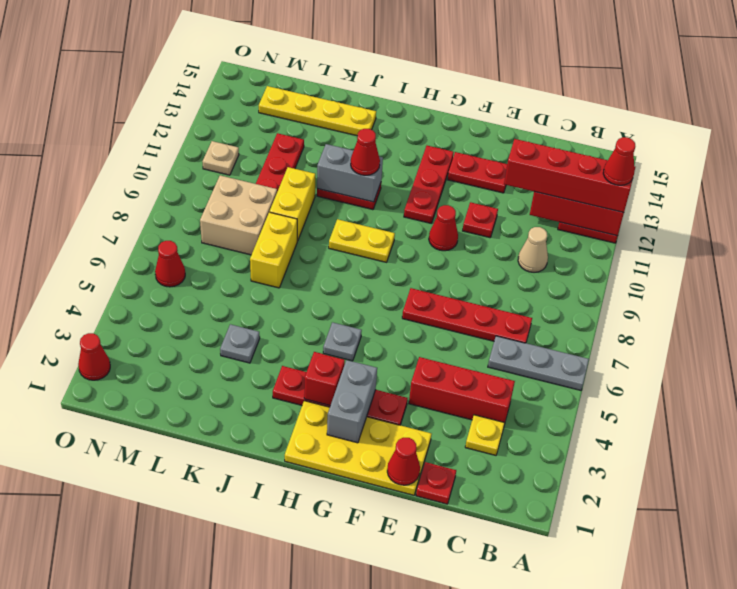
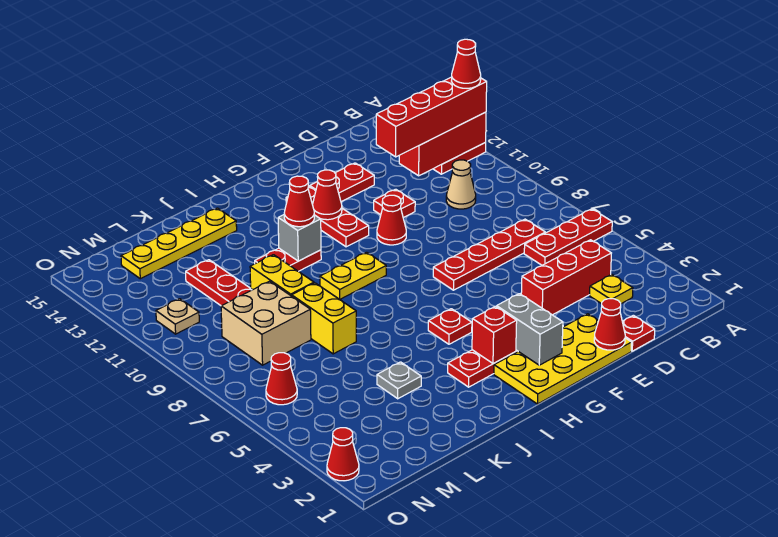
grey plate A6:C6 level 1 -> red plate A6:C6 level 1
none -> red cone G12 level 2
grey plate H5 level 1 -> red plate H5 level 1
grey brick I11:J11 level 2 -> grey brick I11 level 2

